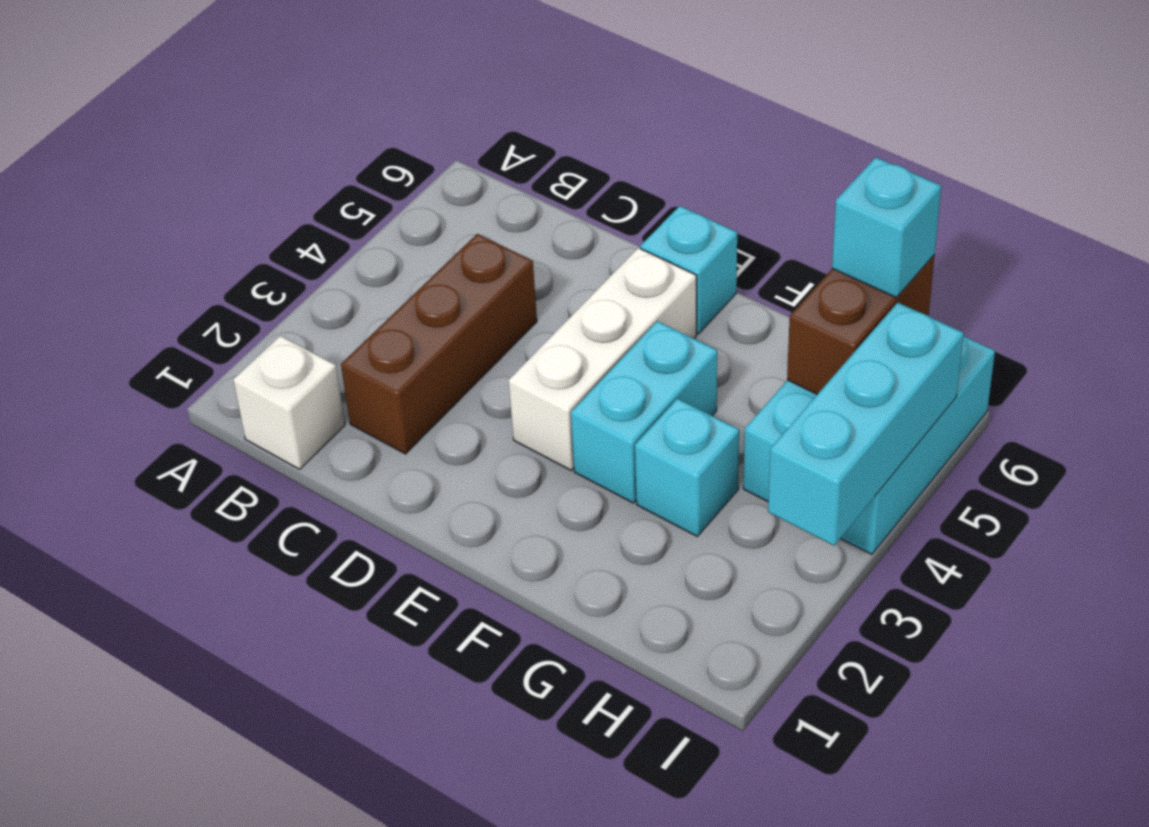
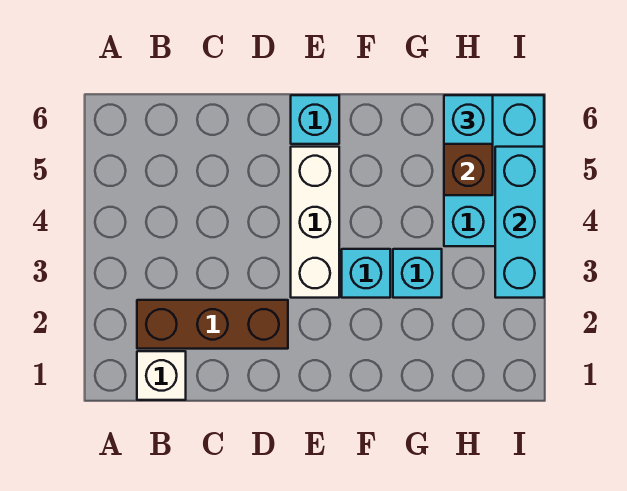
brown brick C2:C4 level 1 -> brown brick B2:D2 level 1
cyan brick F3:F4 level 1 -> cyan brick F3 level 1

